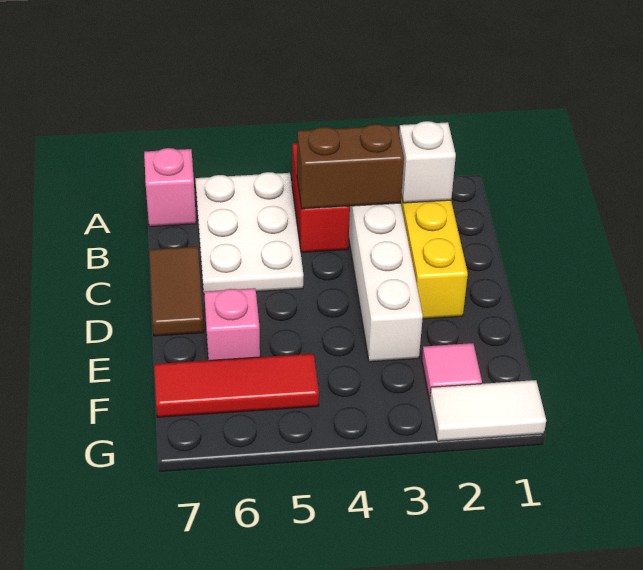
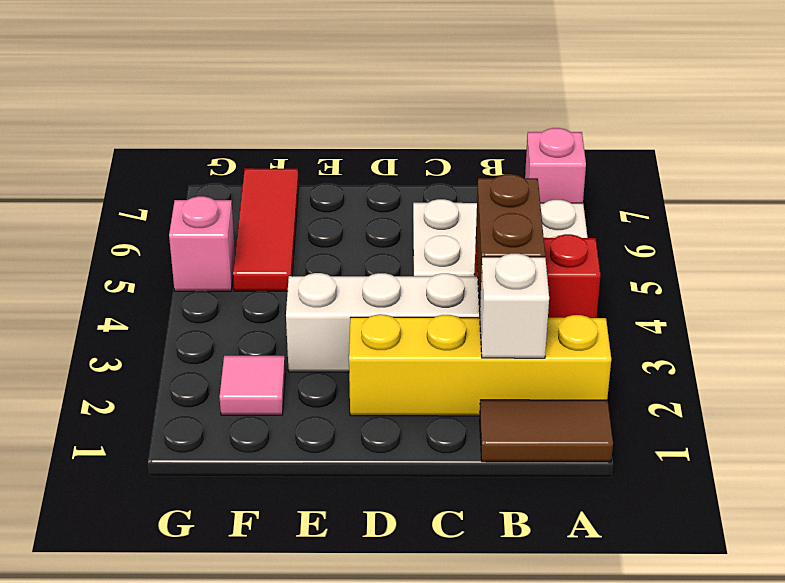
brown tile C7:D7 level 1 -> brown tile A1:B1 level 1
pink brick E6 level 1 -> pink brick G5 level 1
white tile G1:G2 level 1 -> none

